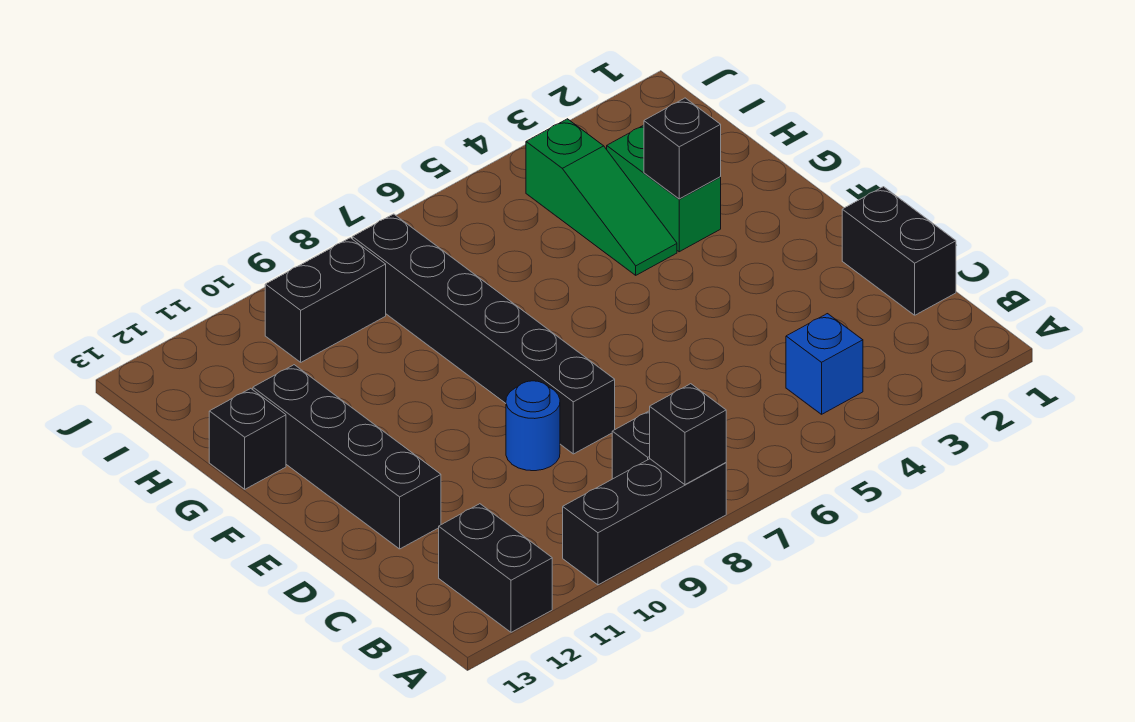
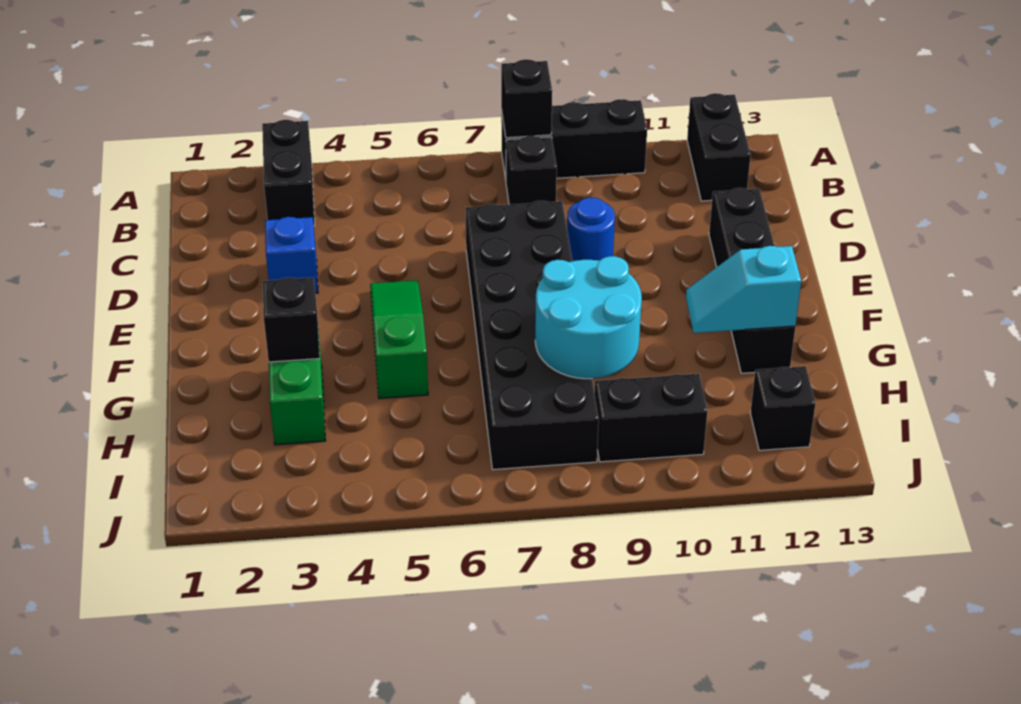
blue brick B4 level 1 -> blue brick D3 level 1
black brick C1:D1 level 1 -> black brick A3:B3 level 1
black brick D8:I8 level 1 -> black brick D7:I8 level 1
green slope G4:I4 level 1 top I -> green slope E5:G5 level 1 top G
none -> cyan round brick G8:H9 level 2
none -> cyan slope G11:G12 level 2 top 12
black brick G13 level 1 -> black brick I12 level 1

